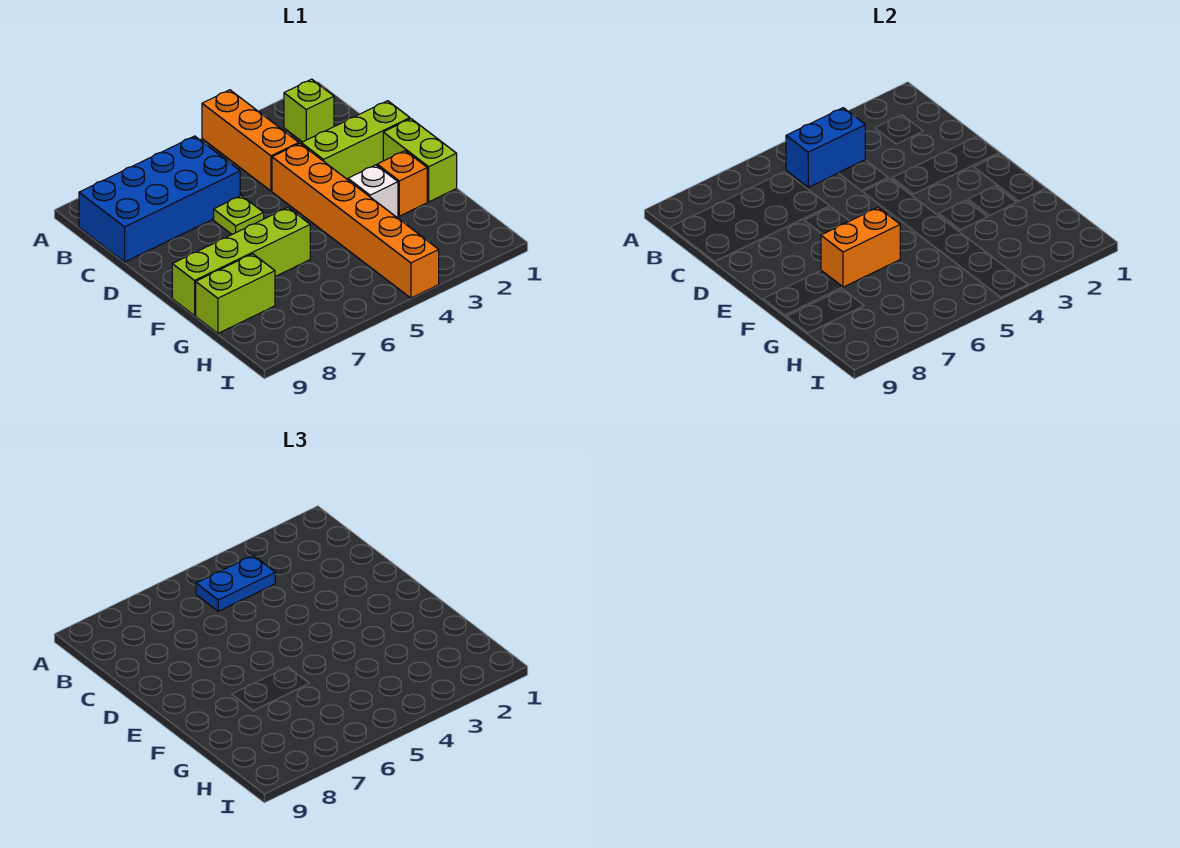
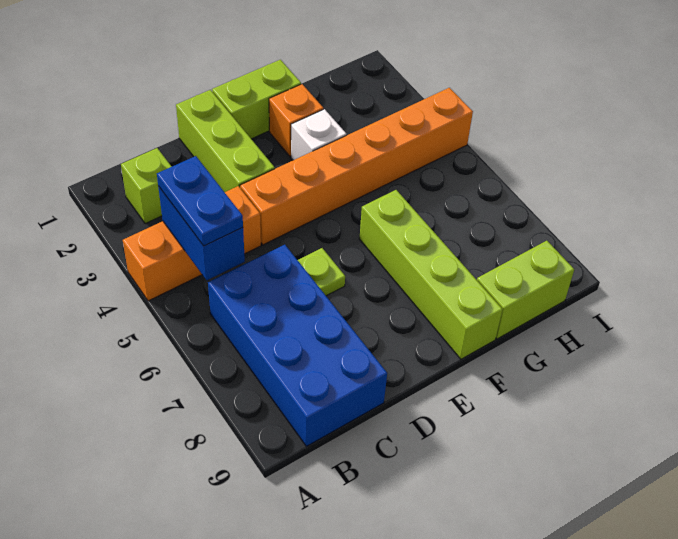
orange brick F6:F7 level 2 -> none
lime brick G8:G9 level 1 -> lime brick G9:H9 level 1

